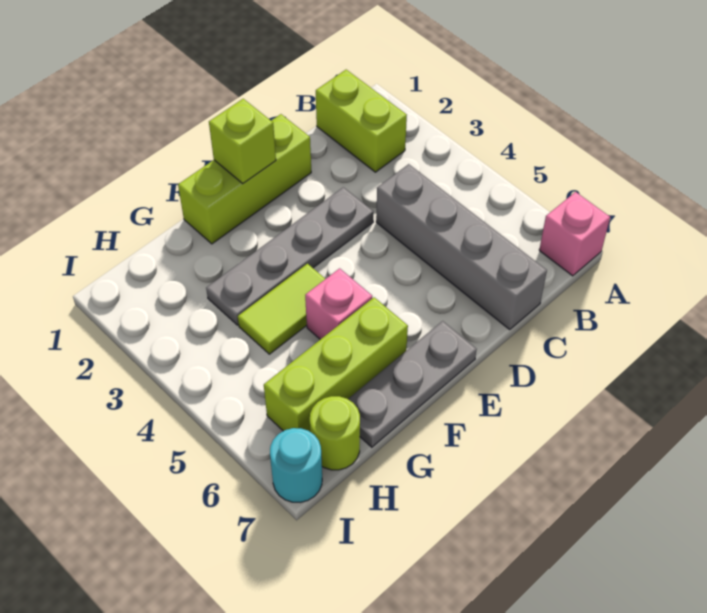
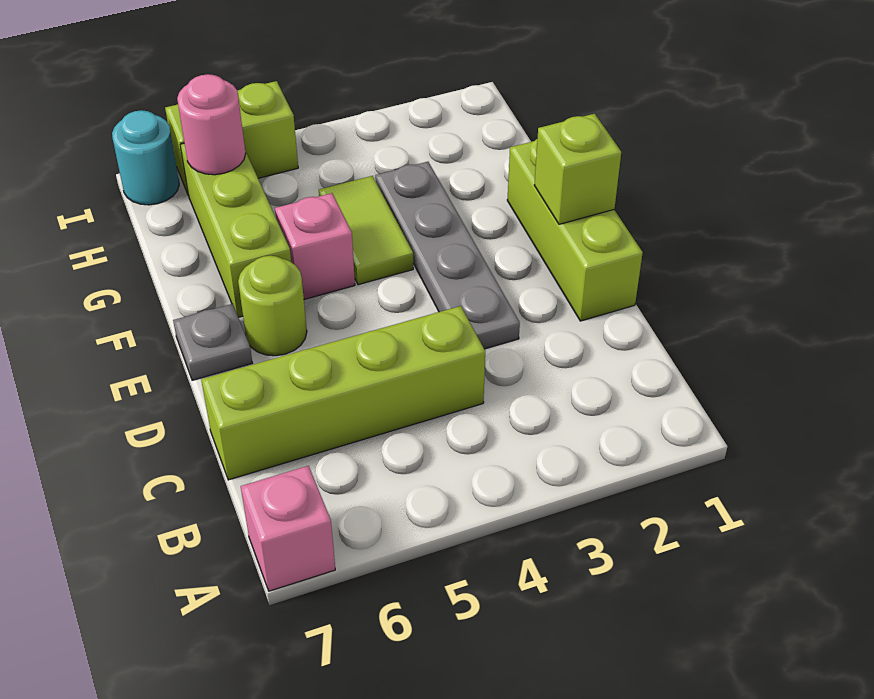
lime brick B1:B2 level 1 -> lime brick I5:I6 level 1
grey brick C4:C7 level 1 -> lime brick C4:C7 level 1
grey plate E7:G7 level 1 -> grey plate E7 level 1
none -> pink round brick H6 level 2
lime round brick H7 level 1 -> lime round brick E6 level 1

